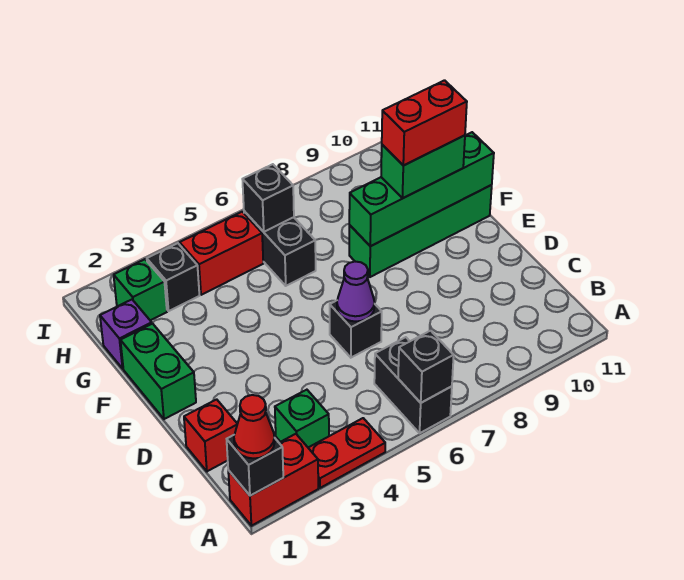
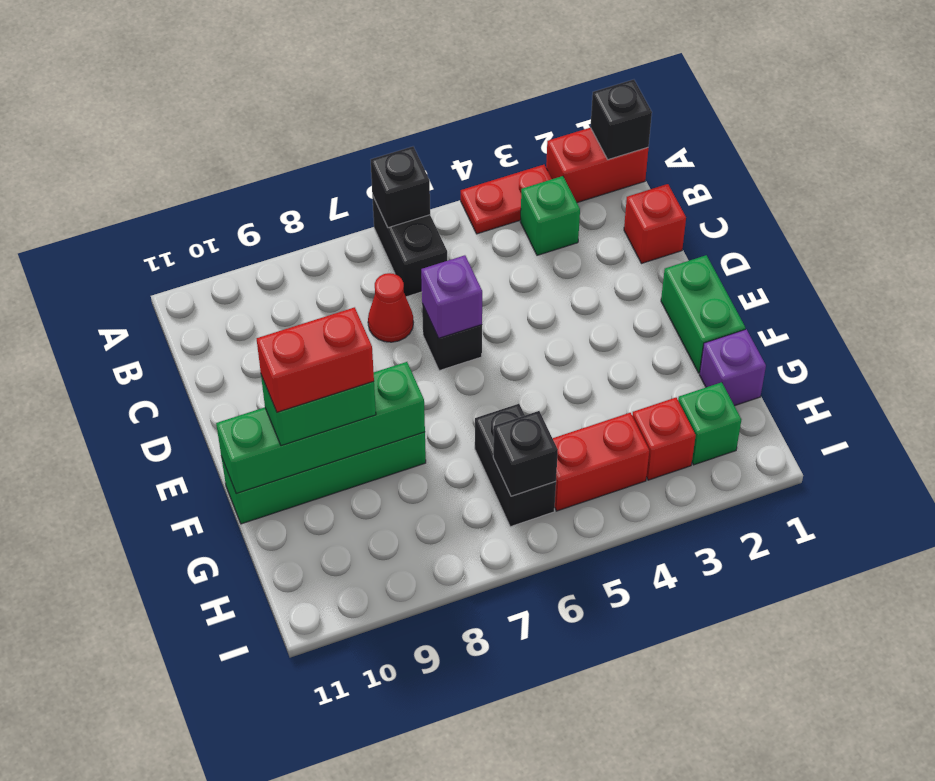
red cone A1 level 3 -> red cone C7 level 1
purple cone D6 level 2 -> purple brick D6 level 2
black brick H3 level 1 -> red brick H3 level 1

